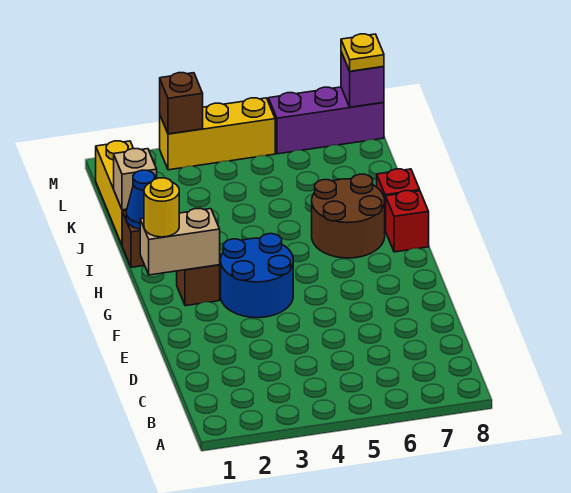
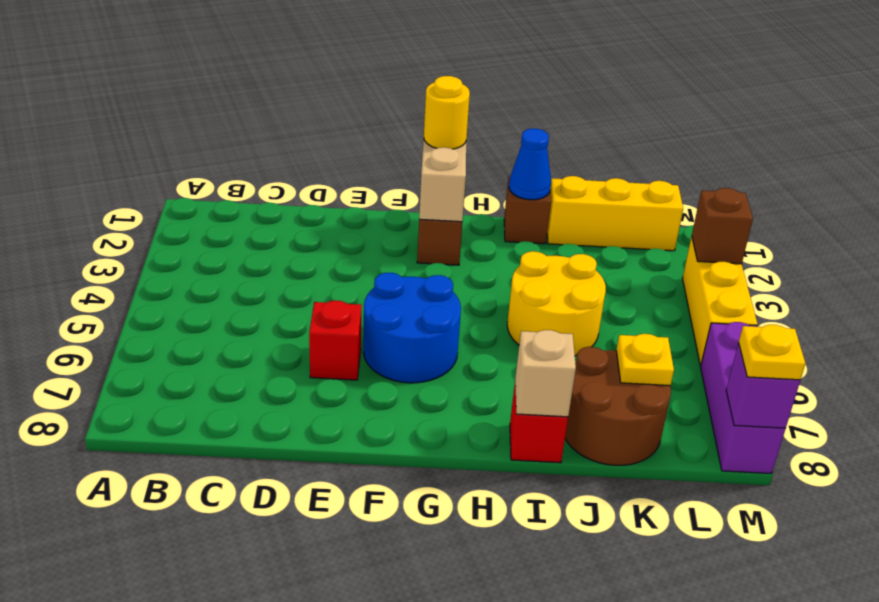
blue round brick F3:G4 level 1 -> blue round brick F5:G6 level 1
brown round brick H6:I7 level 1 -> brown round brick J7:K8 level 1
red brick H8 level 1 -> red brick E6 level 1
none -> yellow round brick I4:J5 level 1
tan brick J1 level 2 -> tan brick I8 level 2
none -> yellow plate K7 level 2

